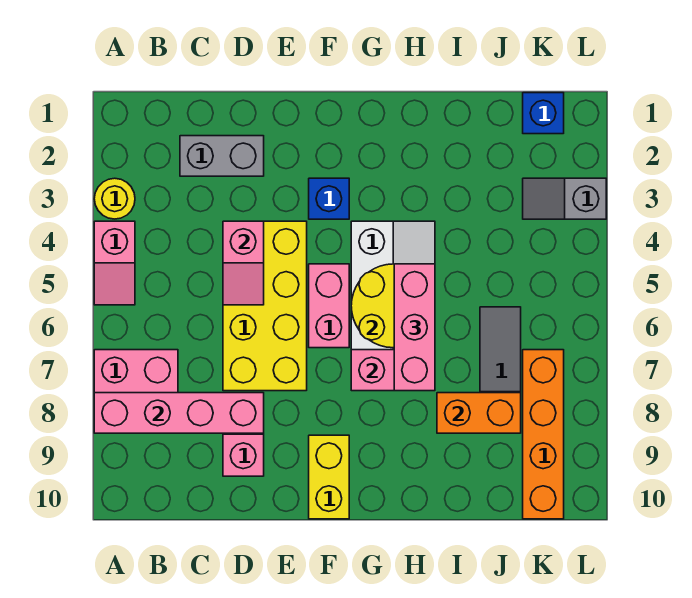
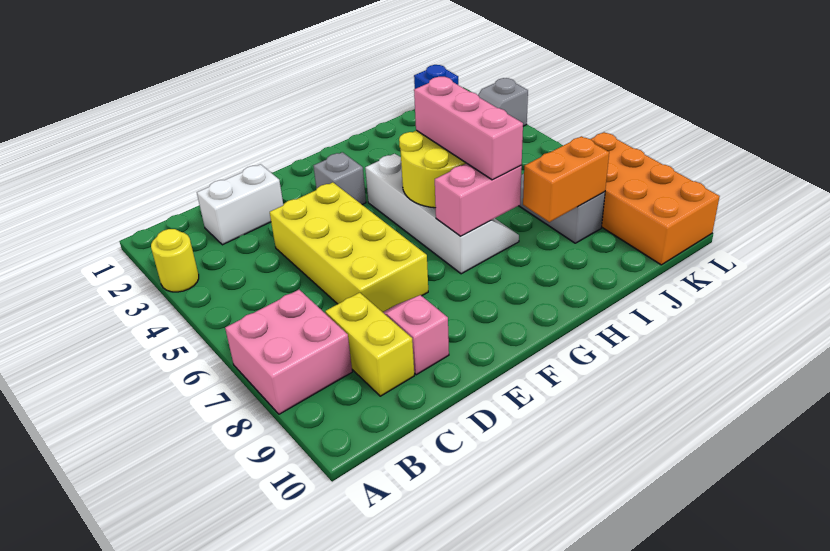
pink slope A4:A5 level 1 top 4 -> none
pink brick A8:D8 level 2 -> none
grey brick C2:D2 level 1 -> white brick C2:D2 level 1
pink slope D4:D5 level 2 top 4 -> none
blue brick F3 level 1 -> grey brick F3 level 1
pink brick F5:F6 level 1 -> none
yellow brick F9:F10 level 1 -> yellow brick C8:C9 level 1
orange brick K7:K10 level 1 -> orange brick K7:L10 level 1

